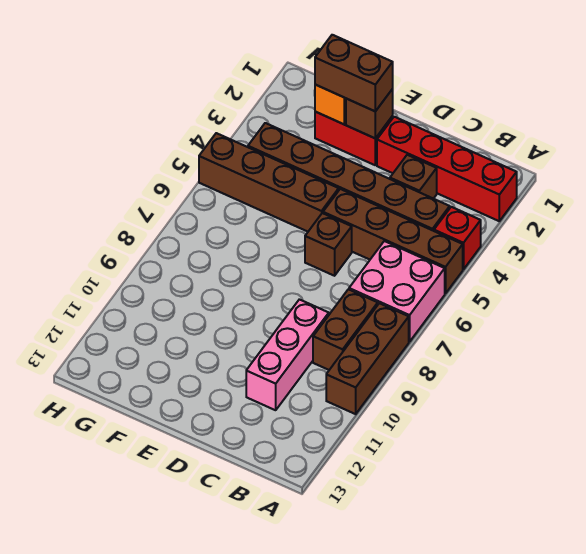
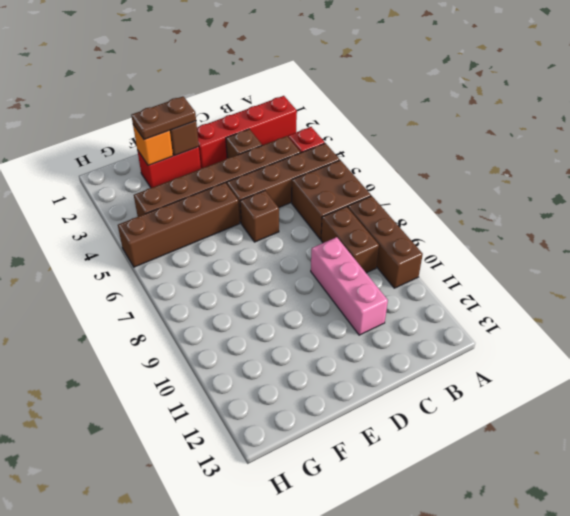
pink brick A6:B7 level 1 -> brown brick A6:B7 level 1
brown brick E2:F2 level 3 -> brown plate E2:F2 level 3

